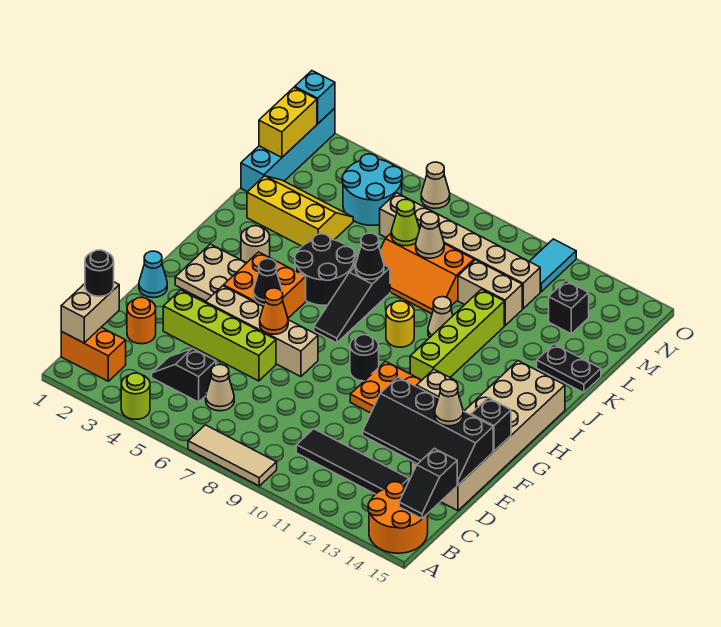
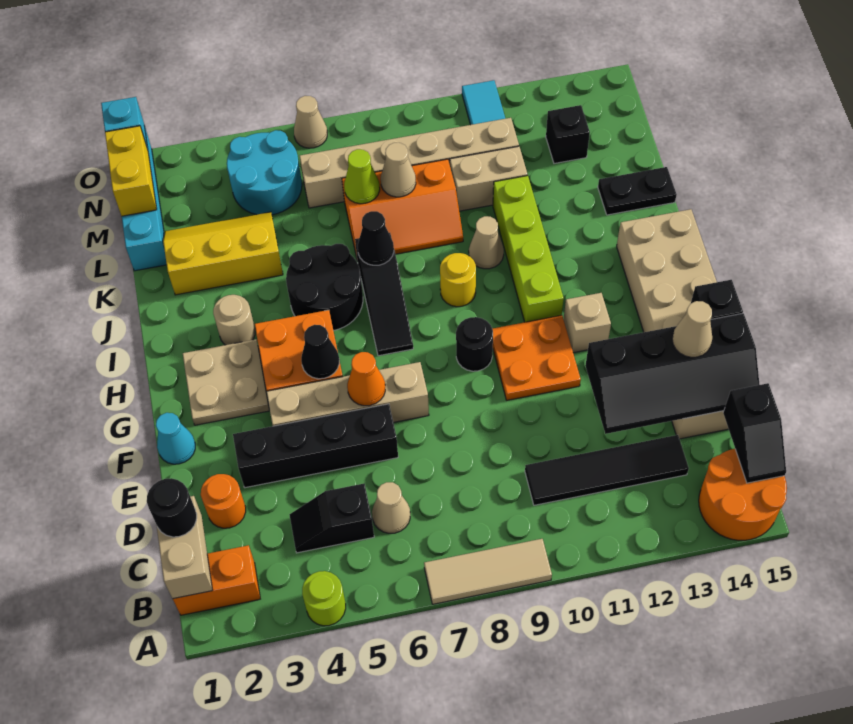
lime brick E3:E6 level 1 -> black brick E3:E6 level 1

